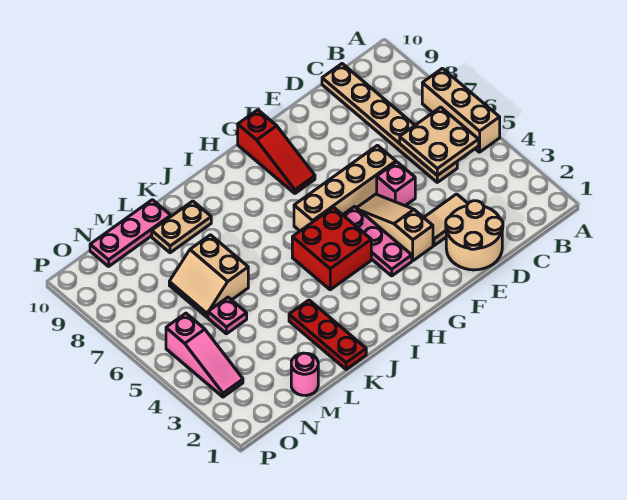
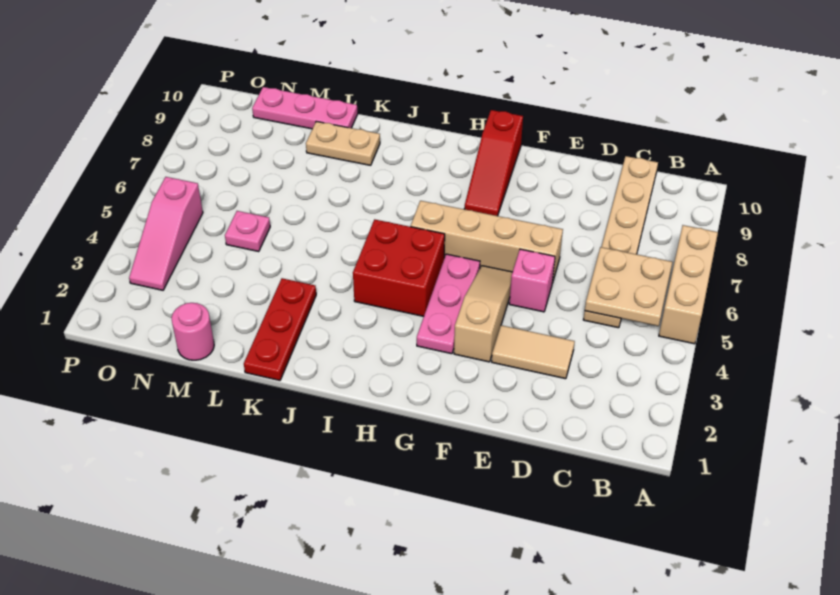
tan round brick D1:E2 level 1 -> none
tan slope L6:M7 level 1 top L -> none

